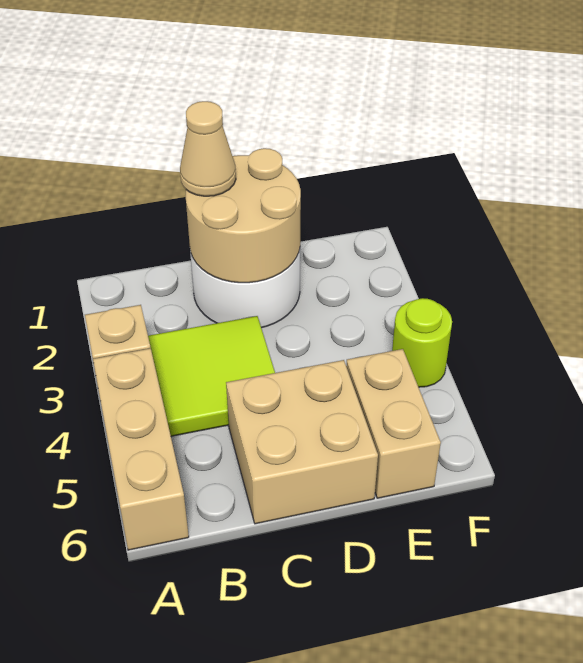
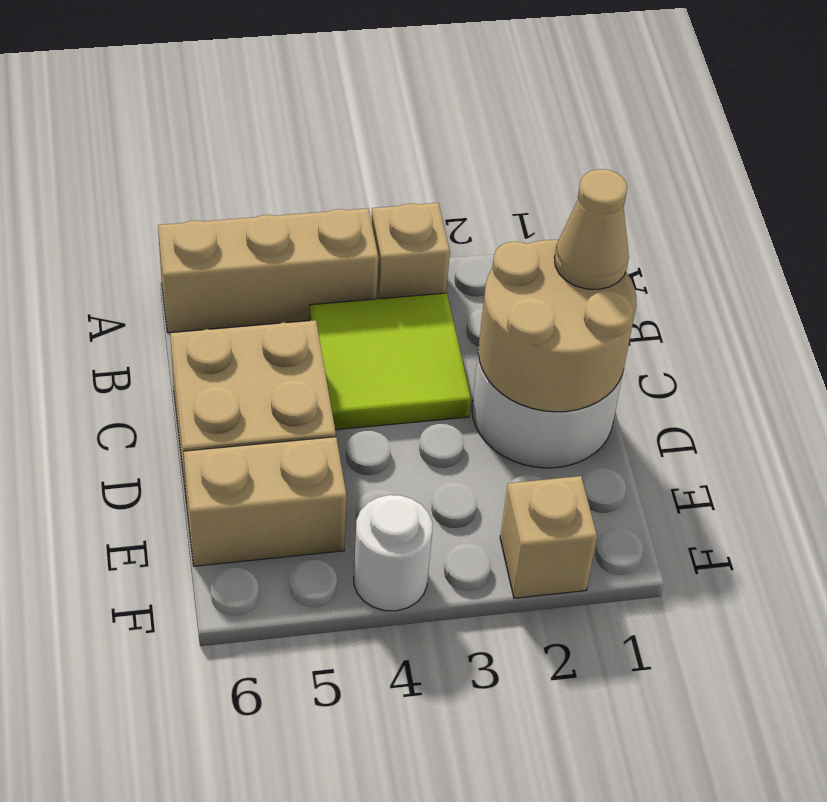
none -> tan brick F2 level 1
lime round brick F4 level 1 -> white round brick F4 level 1

